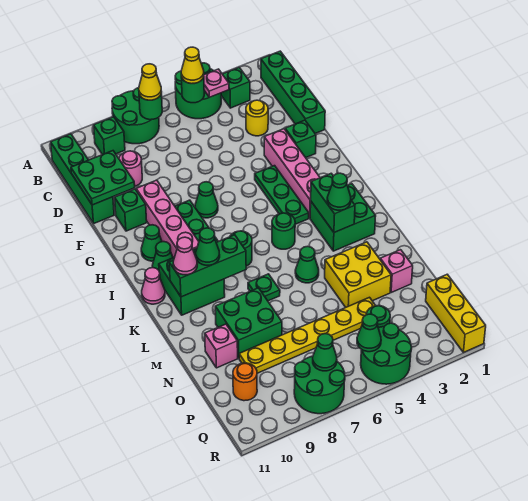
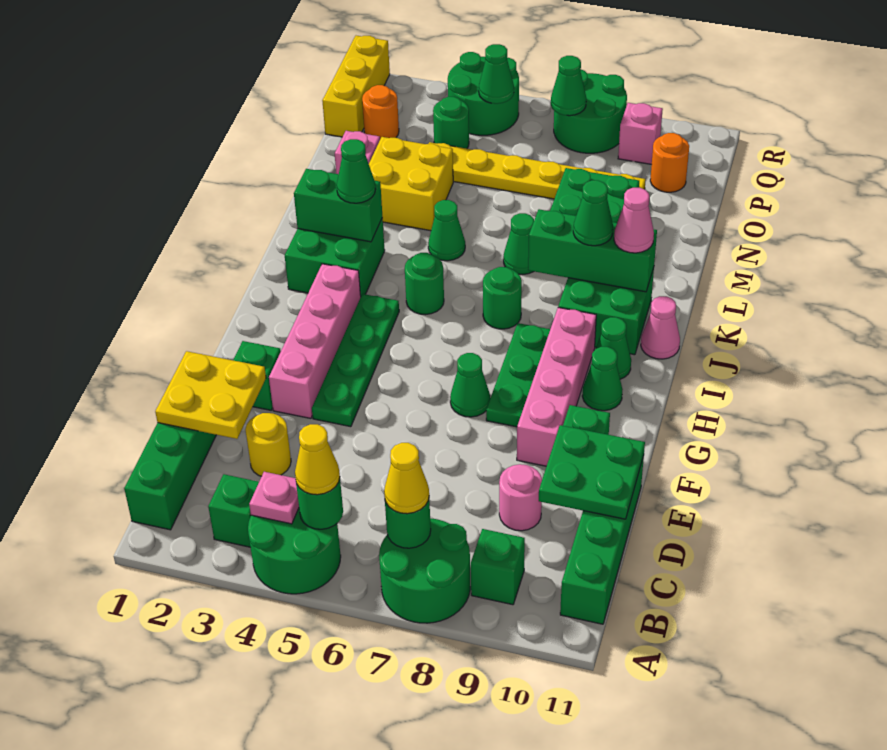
none -> yellow plate D1:E2 level 2
green plate G4:I4 level 1 -> green plate F4:I4 level 1
green brick J3:K3 level 2 -> green brick K2:K3 level 2
green plate L7 level 1 -> green cone L7 level 1
pink brick N10 level 1 -> pink brick Q9 level 1
none -> orange round brick P2 level 1

